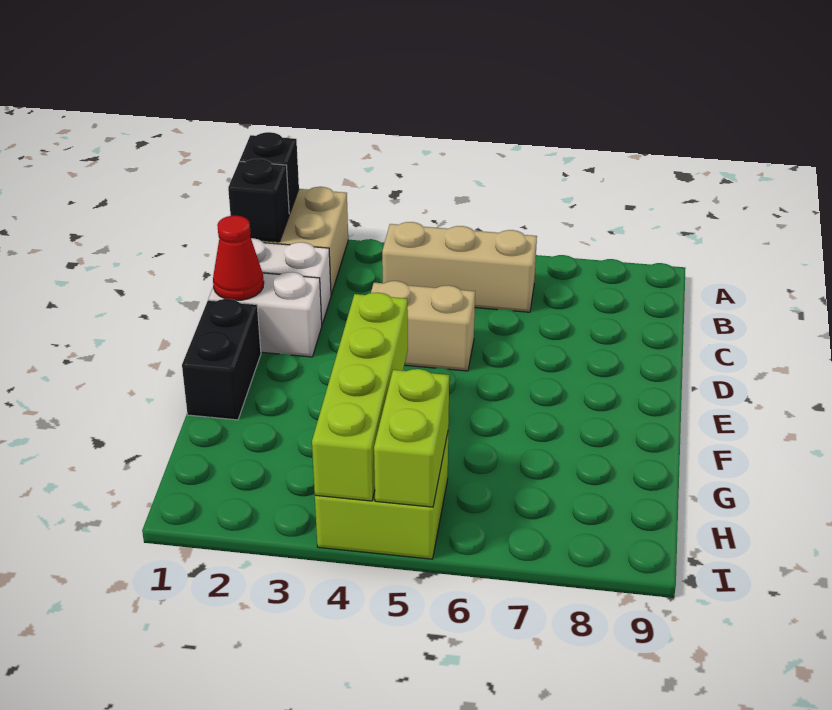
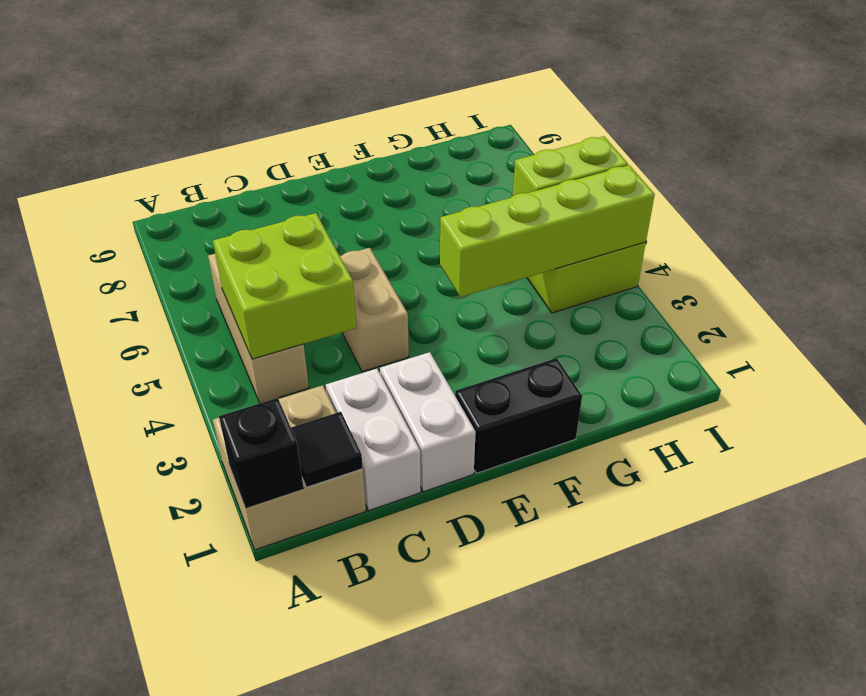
black brick B1 level 2 -> black tile B1 level 2
none -> lime brick B4:C5 level 2
red cone D1 level 2 -> none

